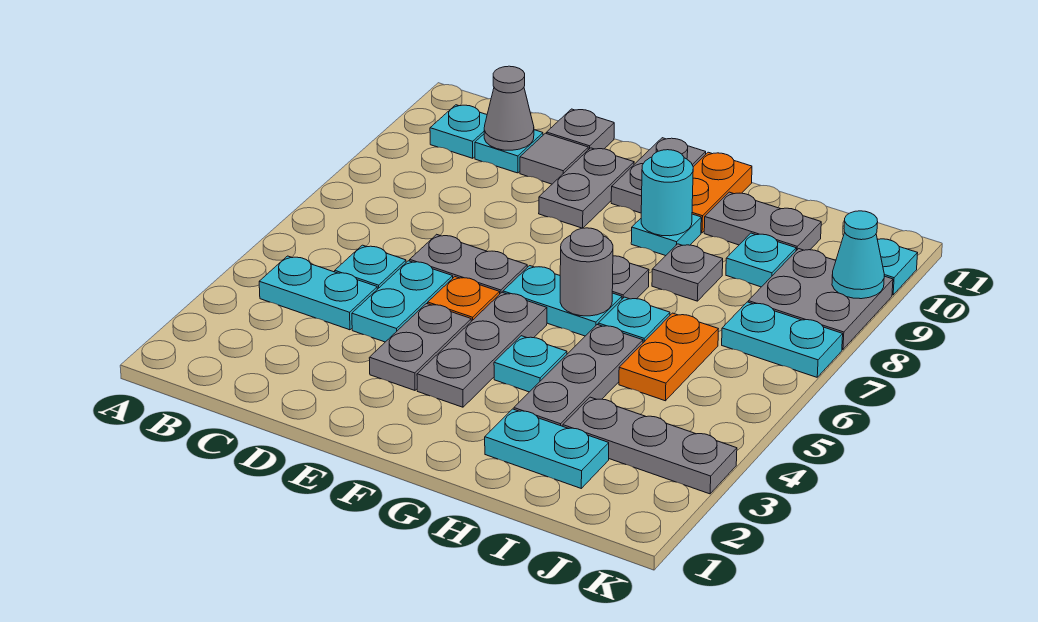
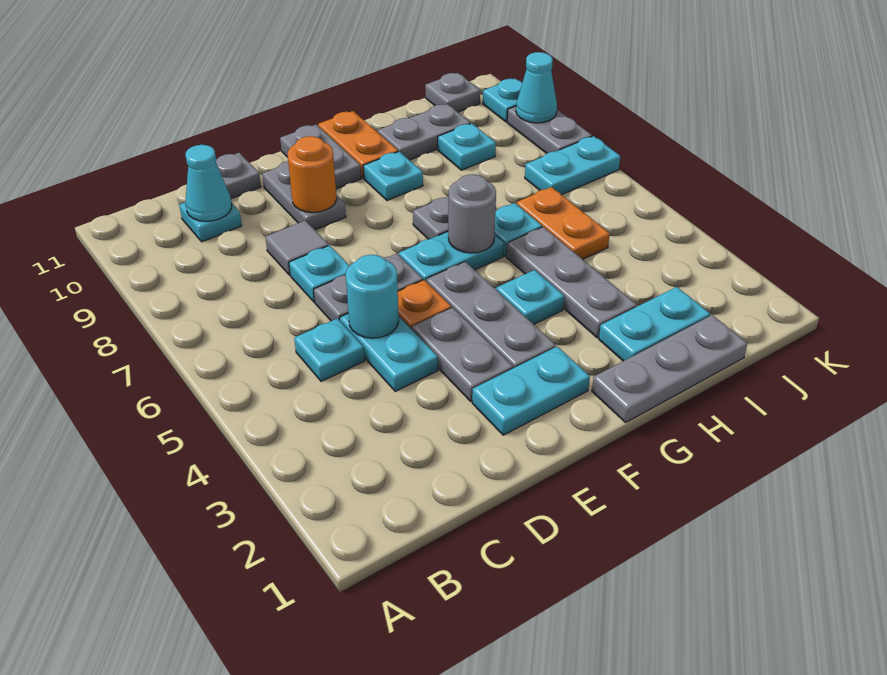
cyan plate B4:C4 level 1 -> cyan plate E2:F2 level 1
cyan plate B10 level 1 -> cyan plate D7 level 1
grey cone C10 level 2 -> cyan cone C10 level 2
grey tile D10 level 1 -> grey tile D8 level 1
none -> orange round brick E9 level 2
cyan round brick G9 level 2 -> cyan round brick D5 level 2
grey plate H8 level 1 -> grey plate J11 level 1
grey plate I3:K3 level 1 -> grey plate G1:I1 level 1
grey plate J8:K9 level 1 -> grey plate K8:K9 level 1

